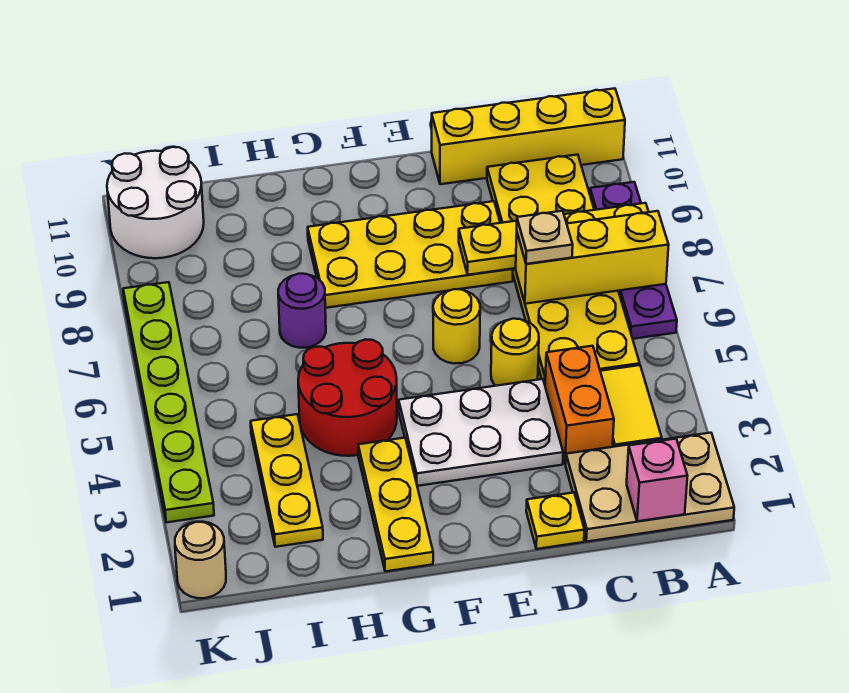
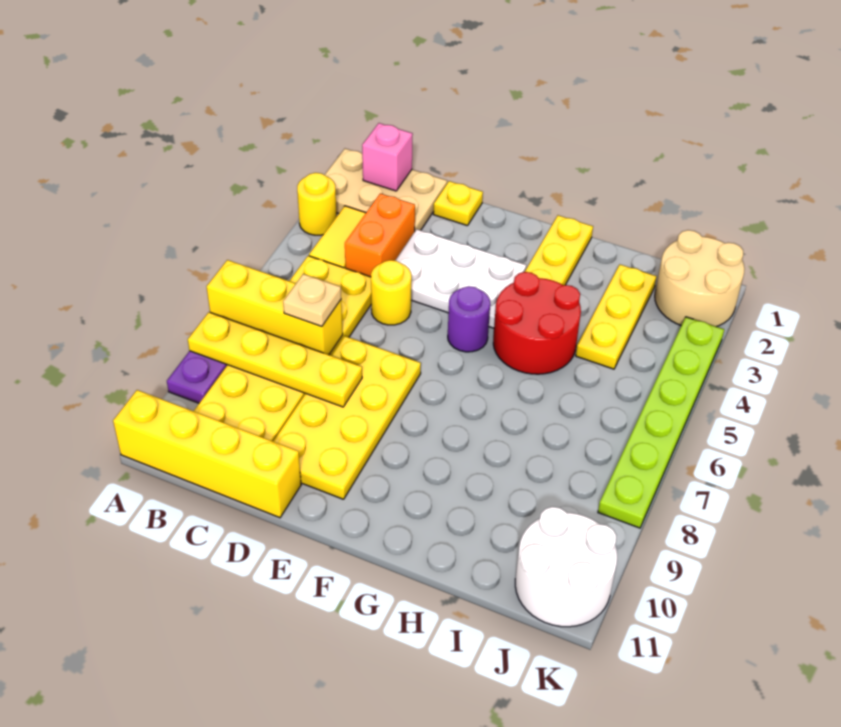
yellow plate D8:G9 level 1 -> yellow plate D7:E10 level 1
yellow round brick E6 level 1 -> yellow round brick A3 level 1
purple round brick H7 level 1 -> purple round brick F5 level 1
tan round brick K1 level 1 -> tan round brick J1:K2 level 1

